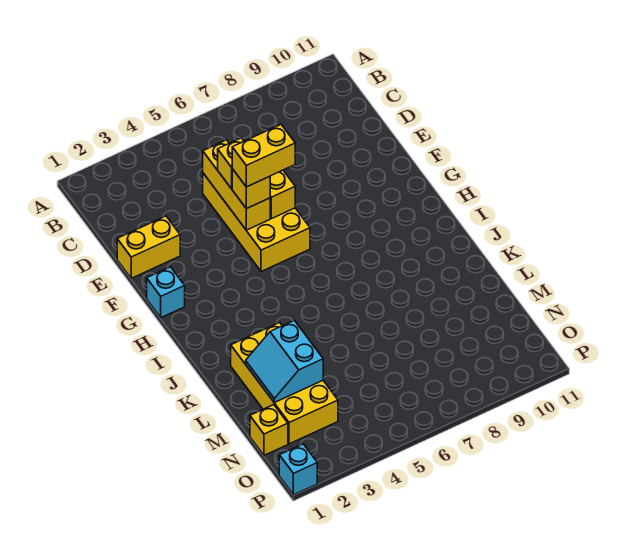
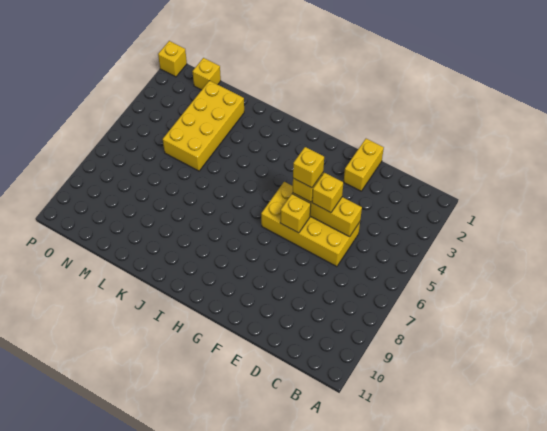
yellow brick F5:F6 level 4 -> yellow brick F5 level 4
cyan brick G1 level 1 -> none
yellow brick K2:N3 level 1 -> yellow brick L2:M5 level 1
cyan slope L2:M3 level 2 top 3 -> none
cyan brick P1 level 1 -> yellow brick P1 level 1

